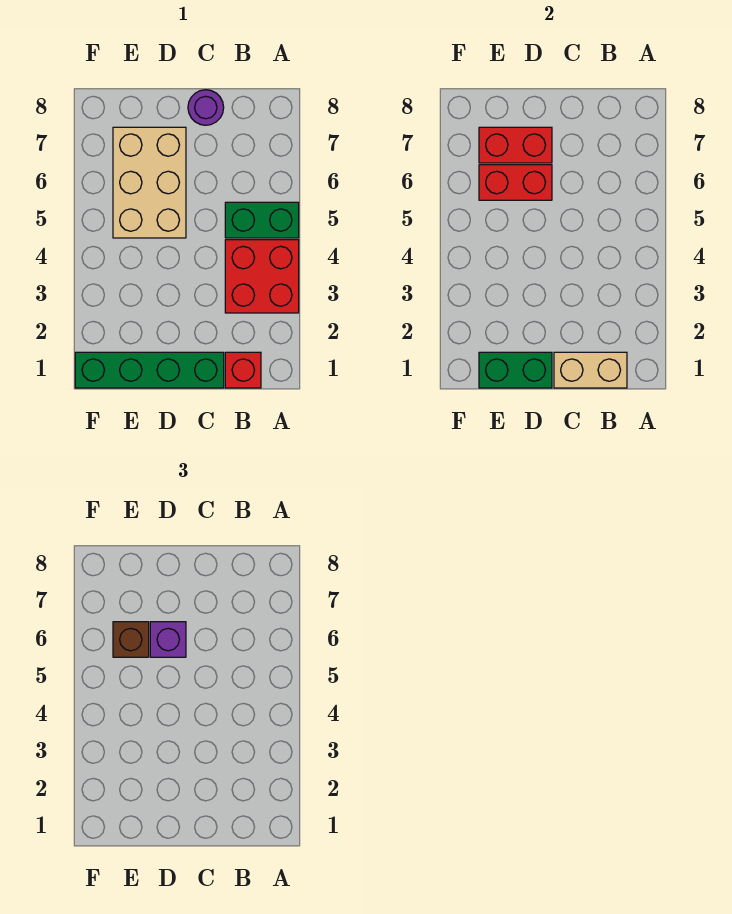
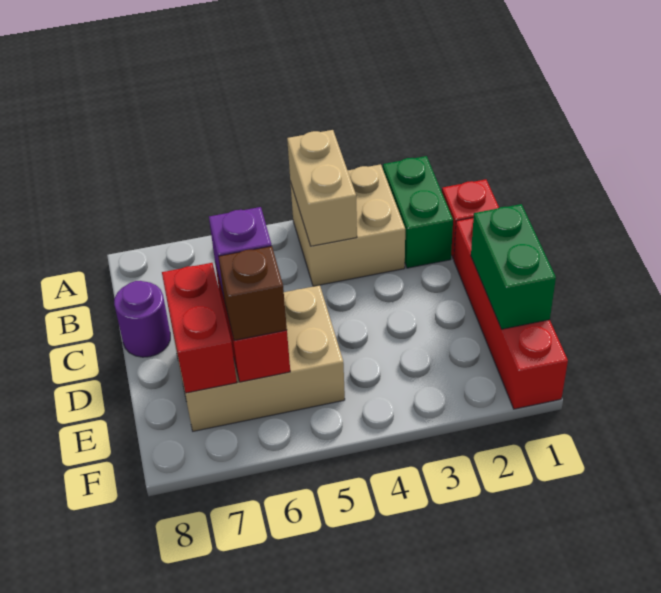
red brick A3:B4 level 1 -> tan brick A3:B4 level 1
green brick A5:B5 level 1 -> green brick A2:B2 level 1
tan brick B1:C1 level 2 -> tan brick A4:B4 level 2
green brick C1:F1 level 1 -> red brick C1:F1 level 1

